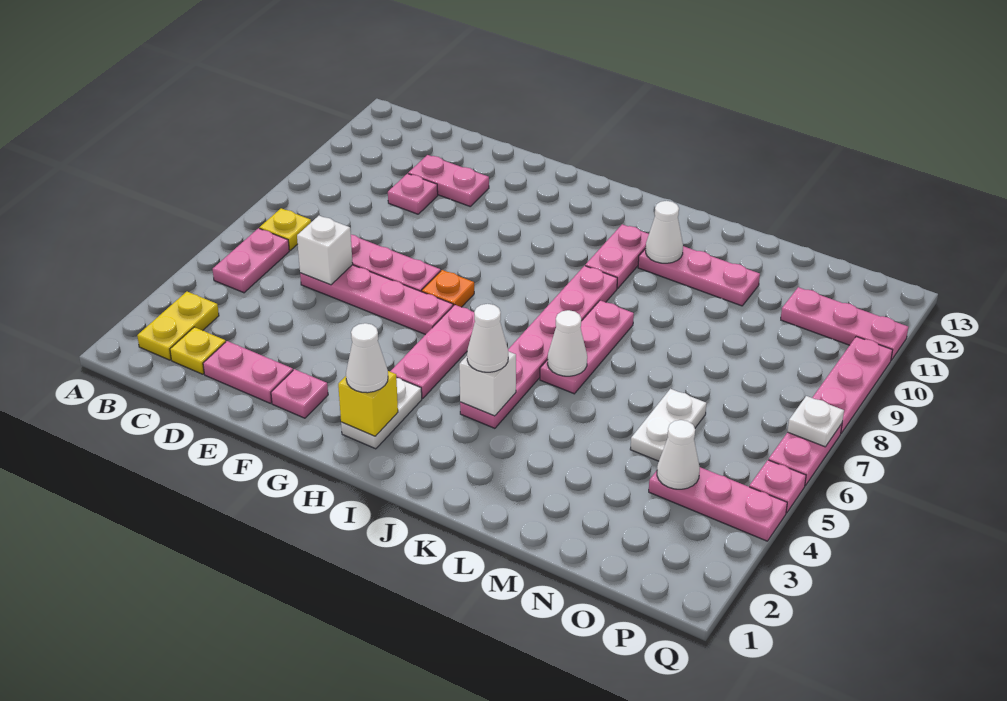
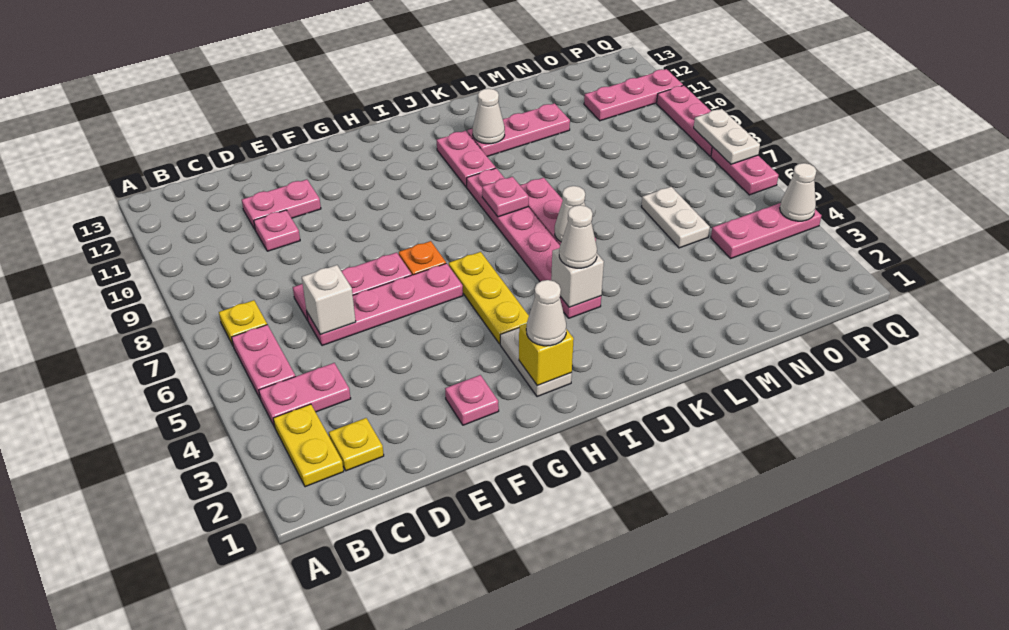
pink plate D2:E2 level 1 -> pink plate B4:C4 level 1
pink plate H4:H6 level 1 -> yellow plate H4:H6 level 1
white cone O4 level 2 -> white cone Q4 level 2
pink plate Q5 level 1 -> pink plate J8 level 2
white plate Q7 level 2 -> white plate Q7:Q8 level 2

